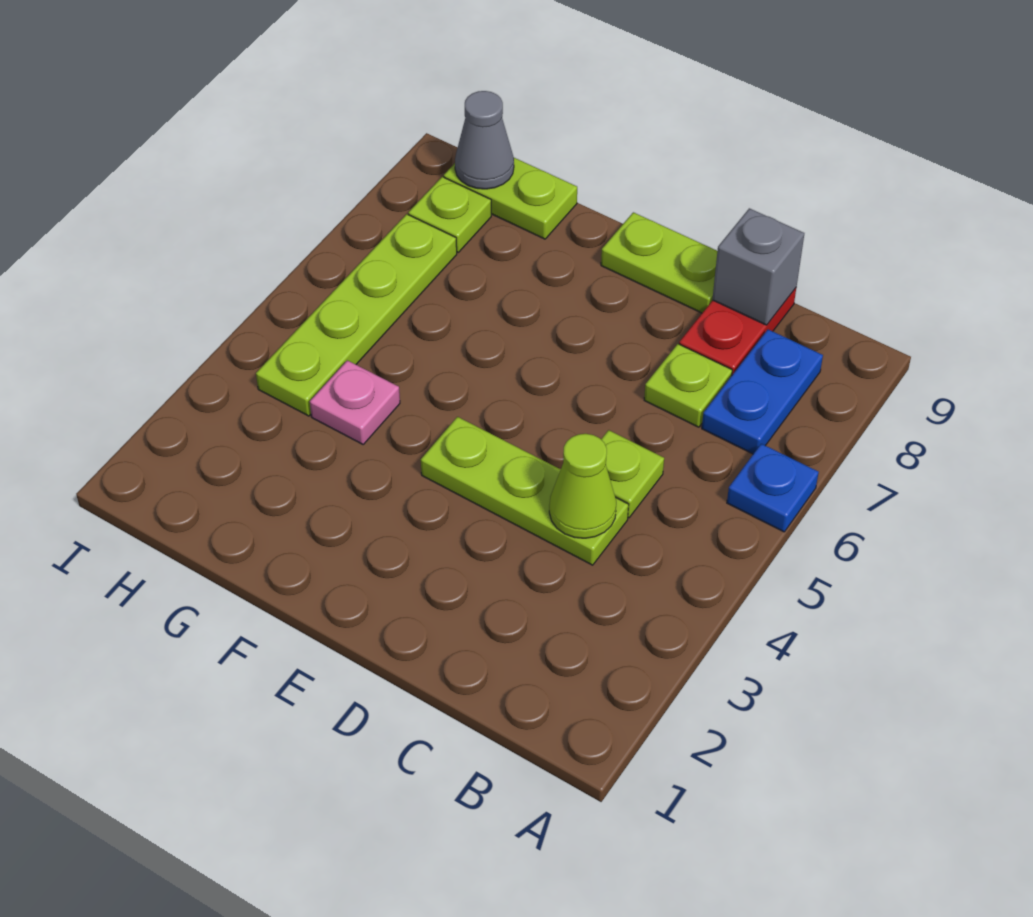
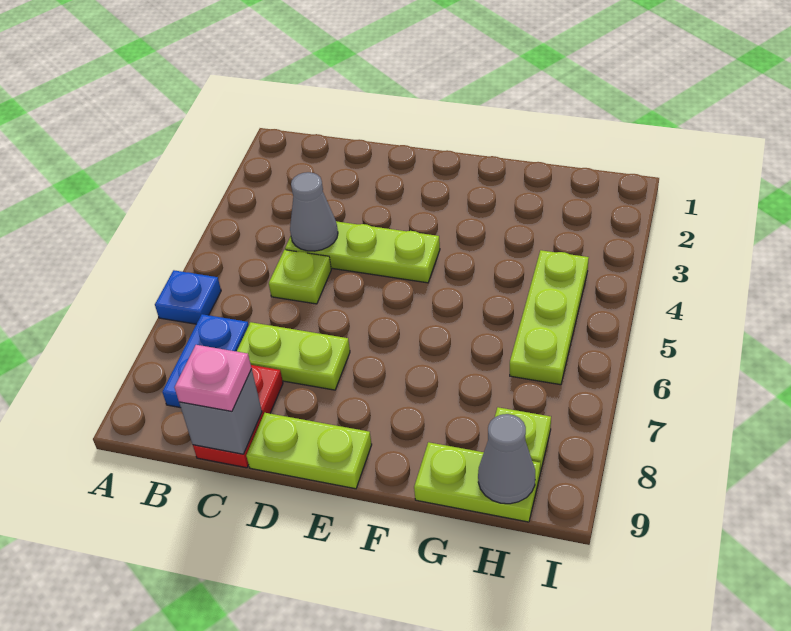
lime cone C4 level 2 -> grey cone C4 level 2
lime plate C7 level 1 -> lime plate C7:D7 level 1
pink plate G4 level 1 -> pink plate C9 level 3
lime plate H4:H7 level 1 -> lime plate H4:H6 level 1

